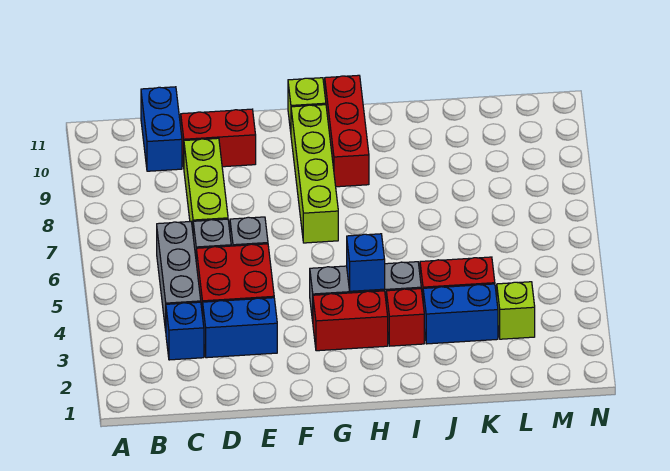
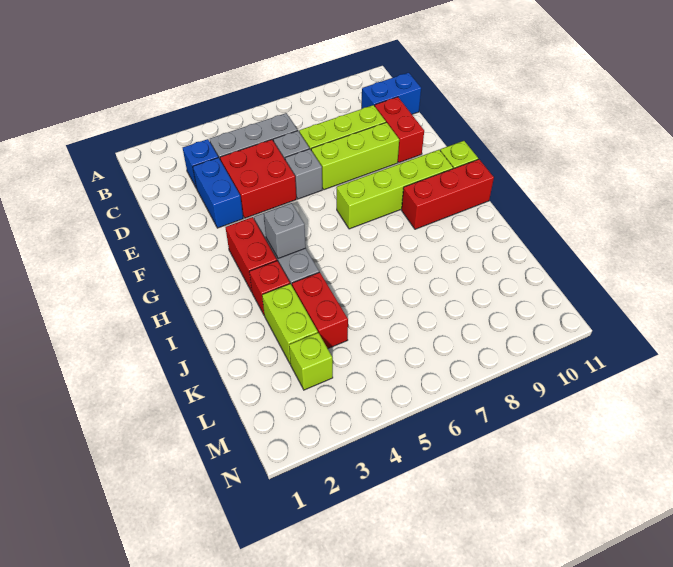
none -> lime brick E7:E9 level 1
blue brick H4 level 2 -> grey brick H4 level 2
blue brick J3:K3 level 1 -> lime brick J3:K3 level 1

